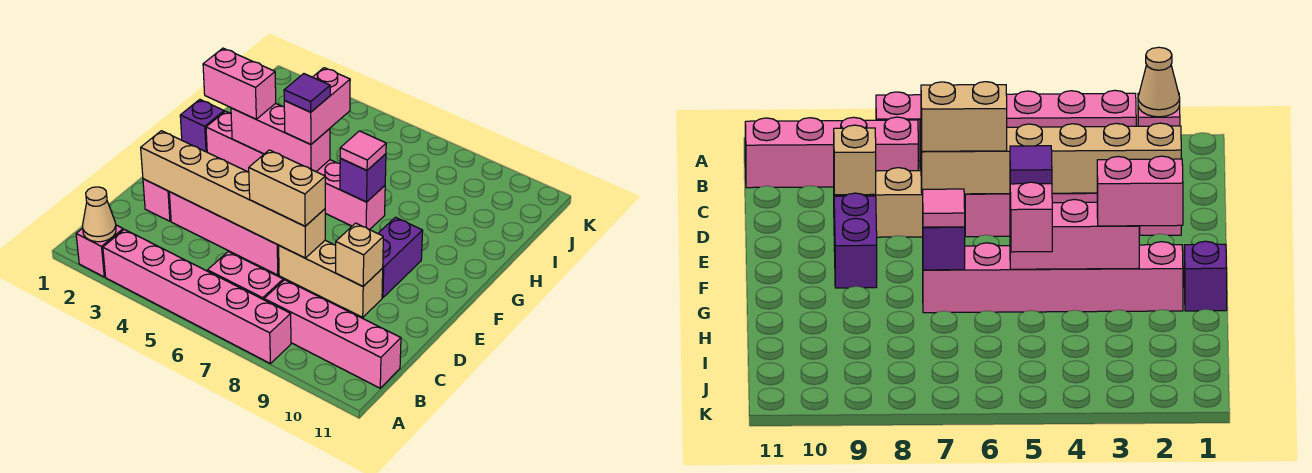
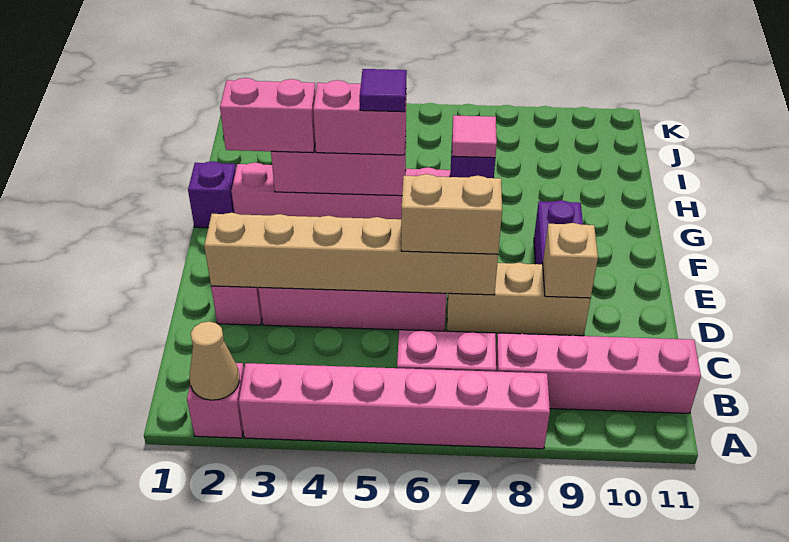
pink brick G5:H5 level 3 -> pink brick G4:G5 level 3

